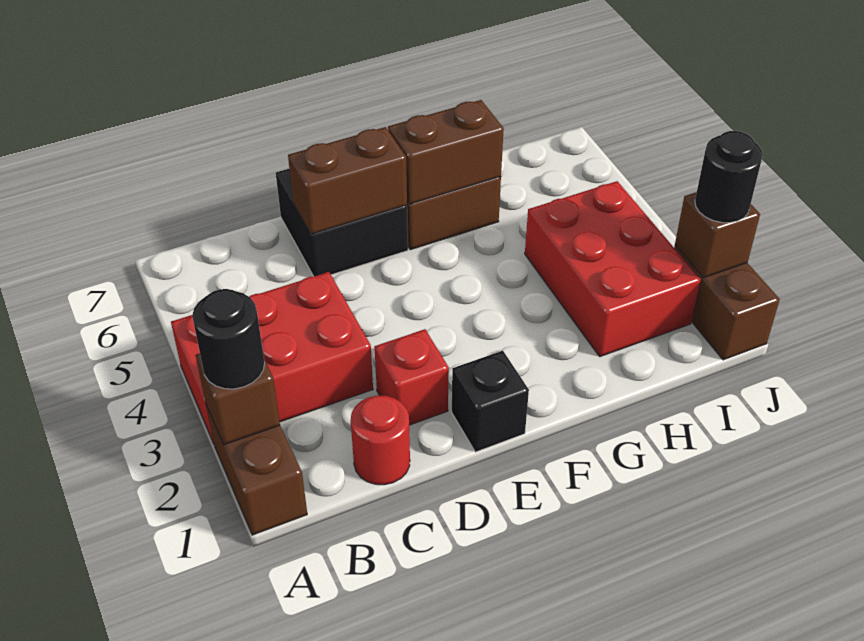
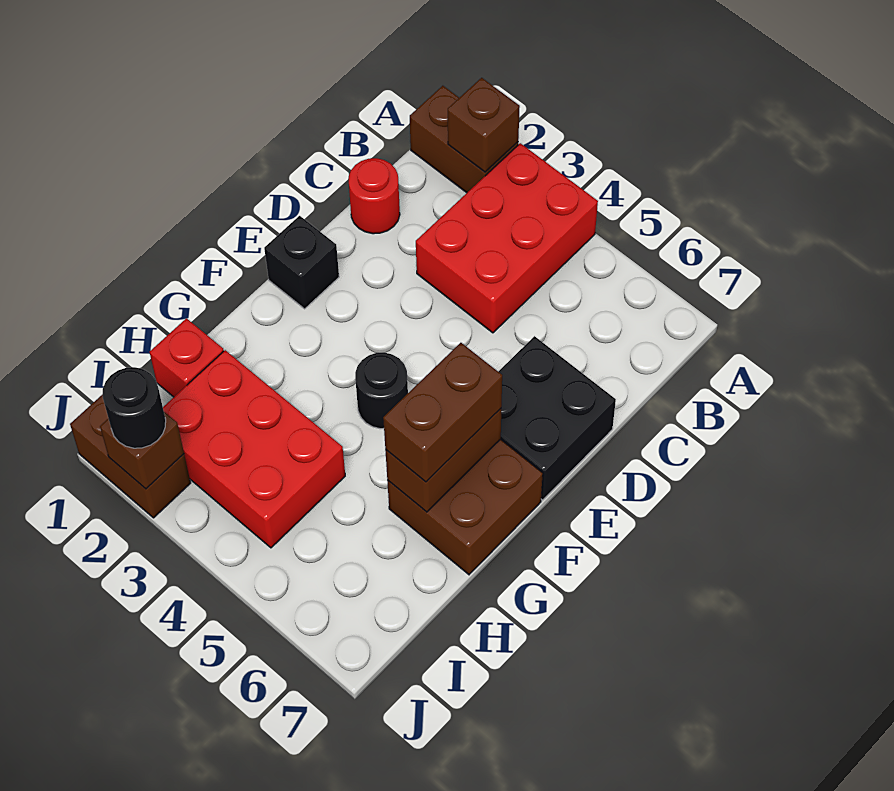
black round brick A2 level 3 -> black round brick F4 level 1
red brick D2 level 1 -> red brick H1 level 1
brown brick D6:E6 level 2 -> brown brick F6:G6 level 3

